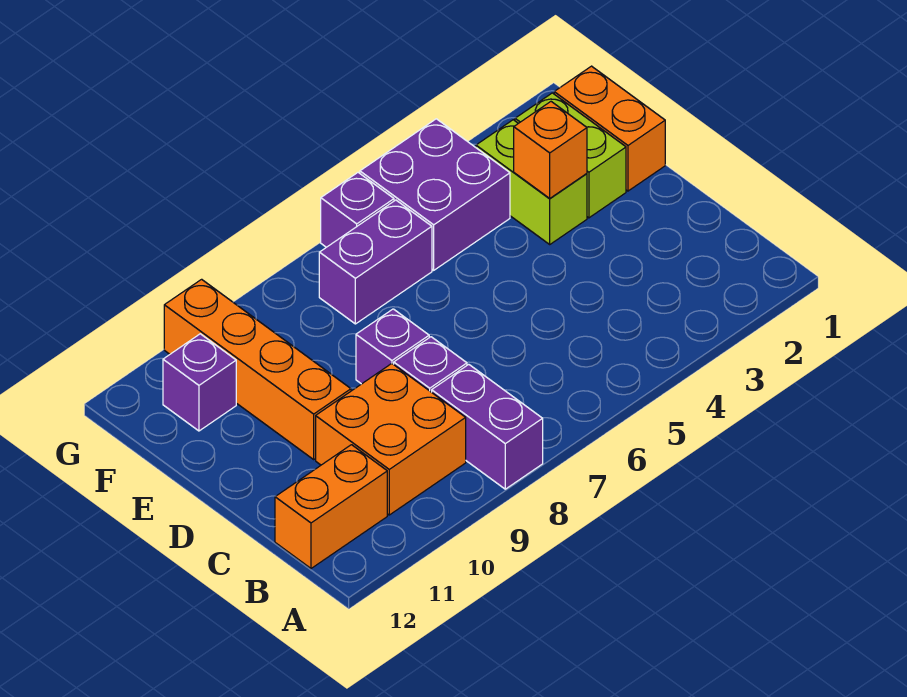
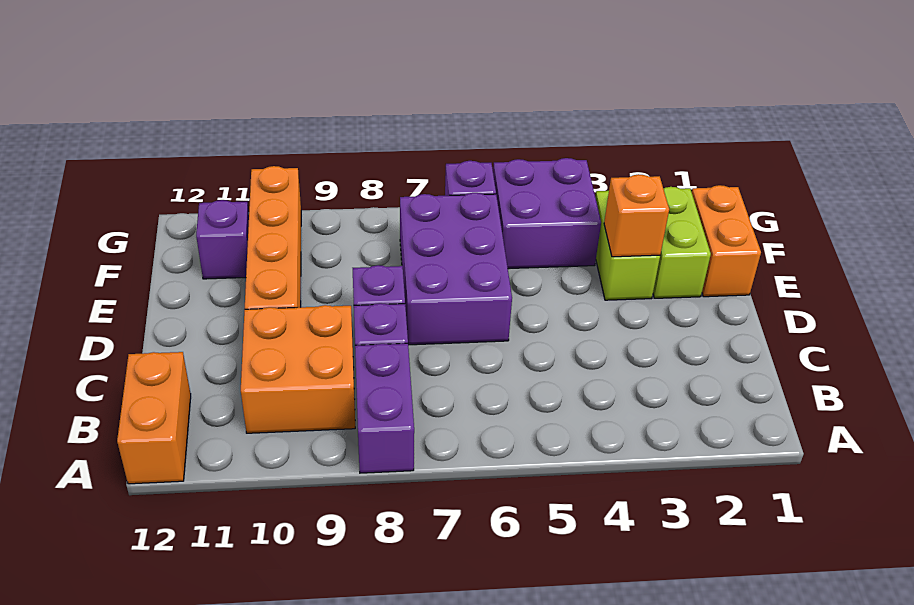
orange brick B11:B12 level 1 -> orange brick A12:B12 level 1
purple brick F6:F7 level 1 -> purple brick D6:F7 level 1

